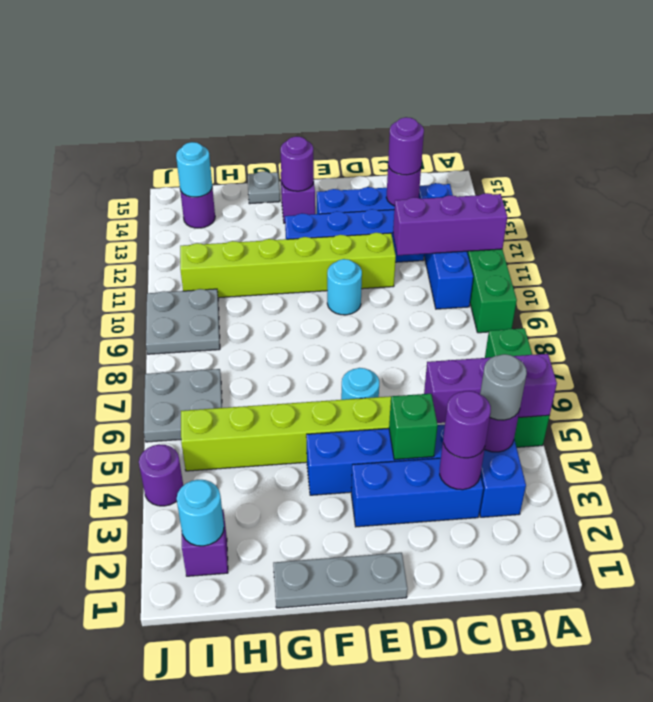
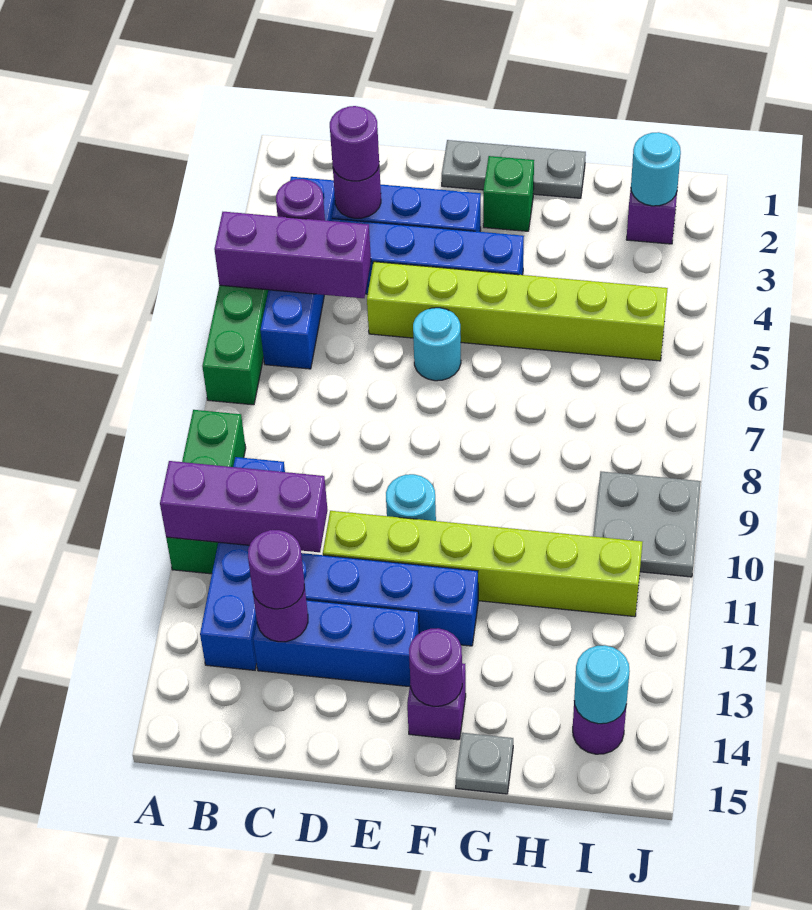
grey round brick B4 level 3 -> none
green brick D4 level 2 -> green brick F2 level 1
grey plate I6:J7 level 1 -> none
purple round brick J4 level 1 -> none

